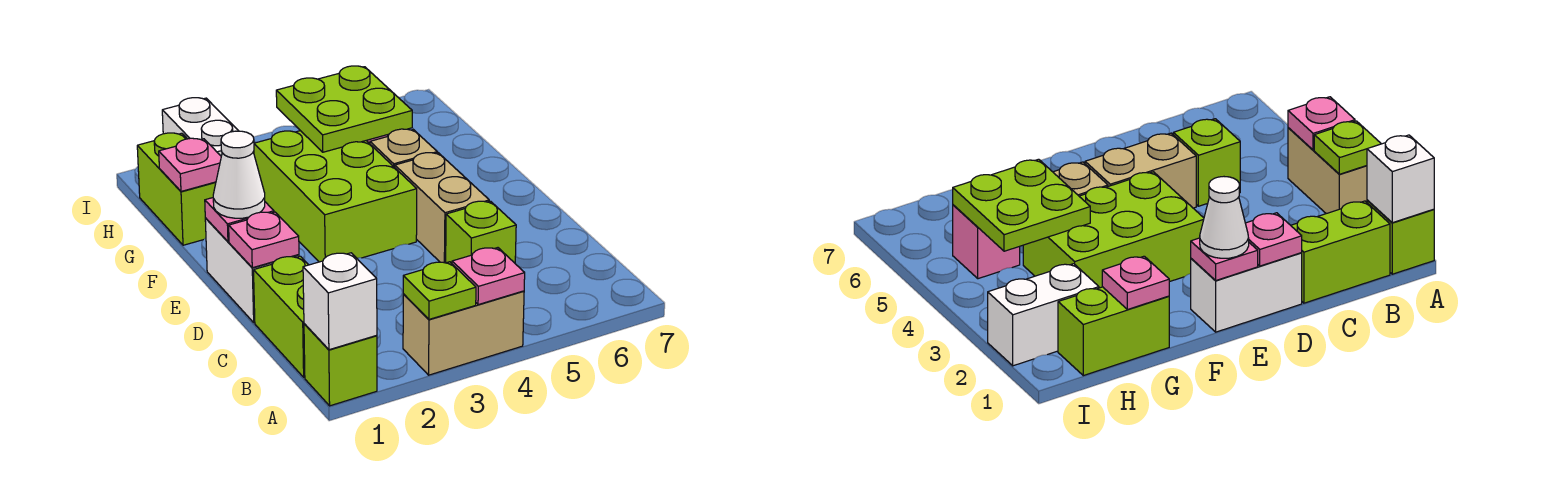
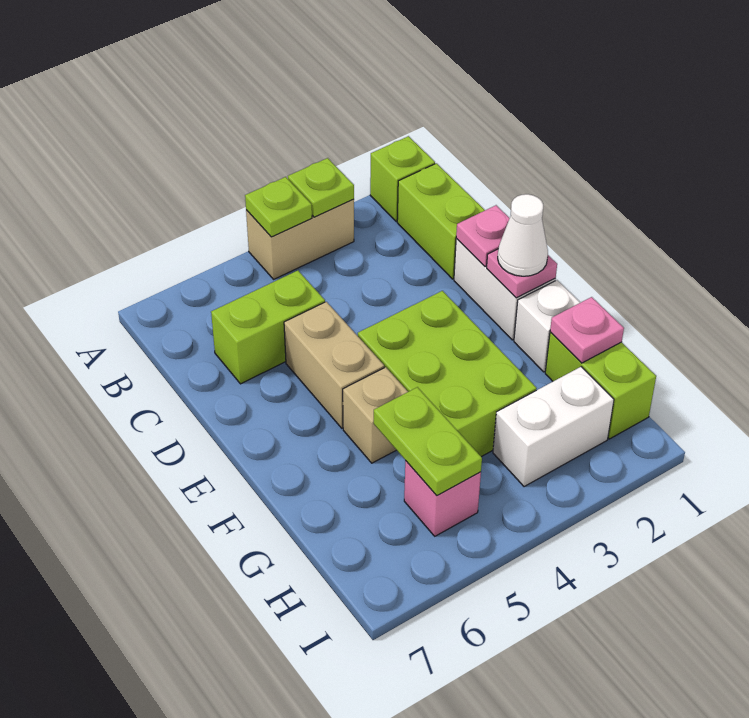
white brick A1 level 2 -> white brick F1 level 1
pink plate A4 level 2 -> lime plate A4 level 2
lime brick C5 level 1 -> lime brick C5:C6 level 1
lime plate G4:H5 level 2 -> lime plate G5:H5 level 2
white brick H2:I2 level 1 -> white brick H2:H3 level 1

